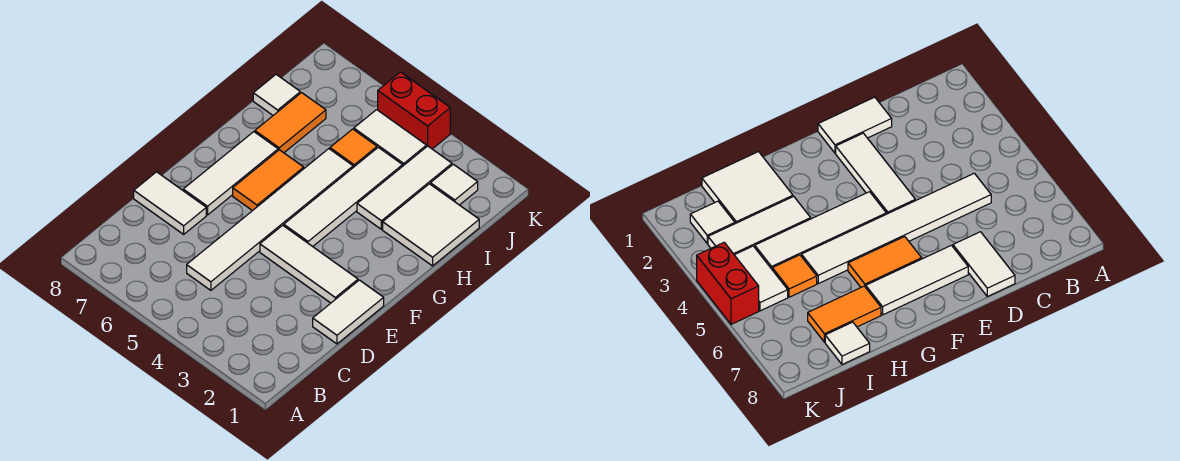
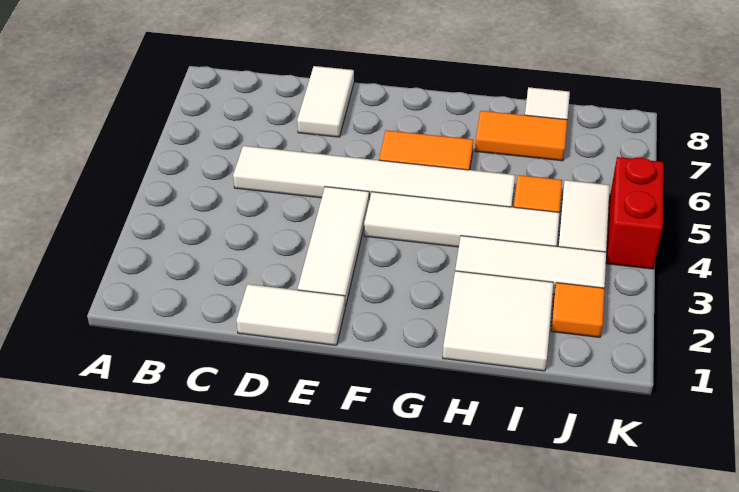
white tile E7:G7 level 1 -> none
white tile J2 level 1 -> orange tile J2 level 1

